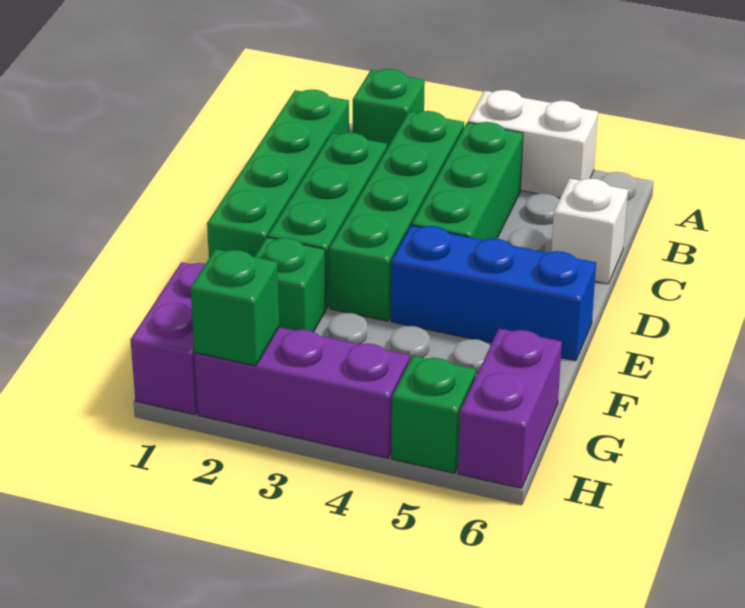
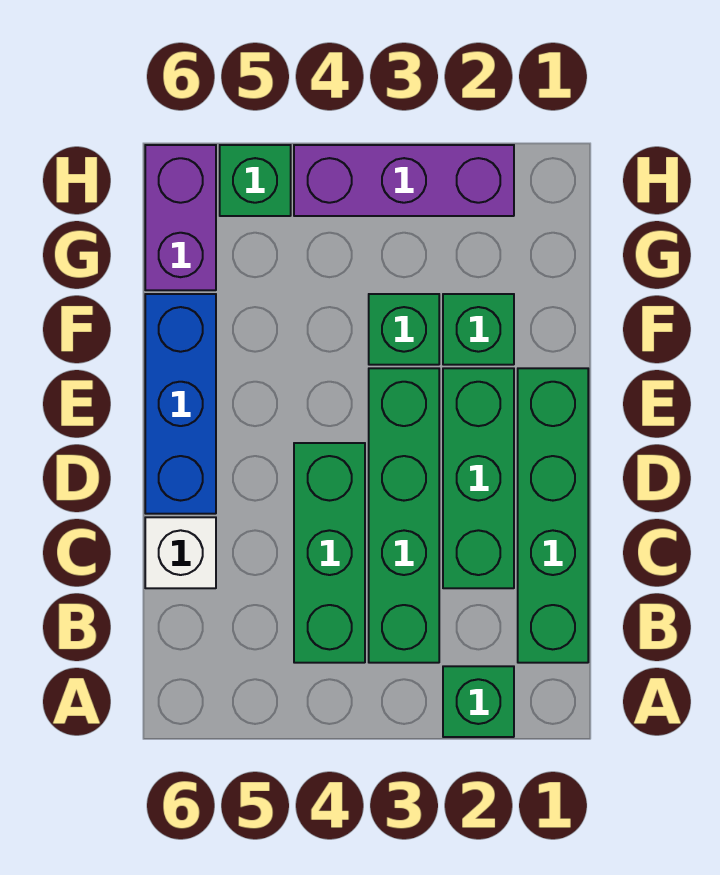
white brick A4:A5 level 1 -> none
blue brick E4:E6 level 1 -> blue brick D6:F6 level 1
purple brick G1:H1 level 1 -> none
green brick H2 level 2 -> green brick F3 level 1

